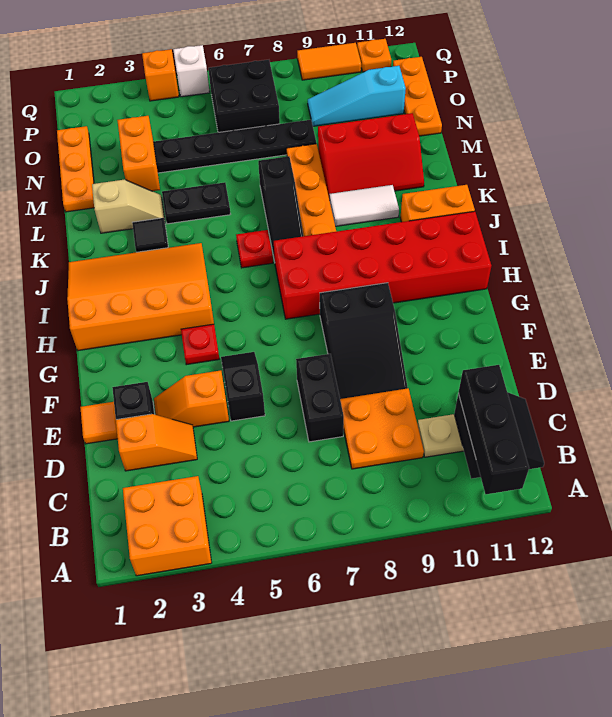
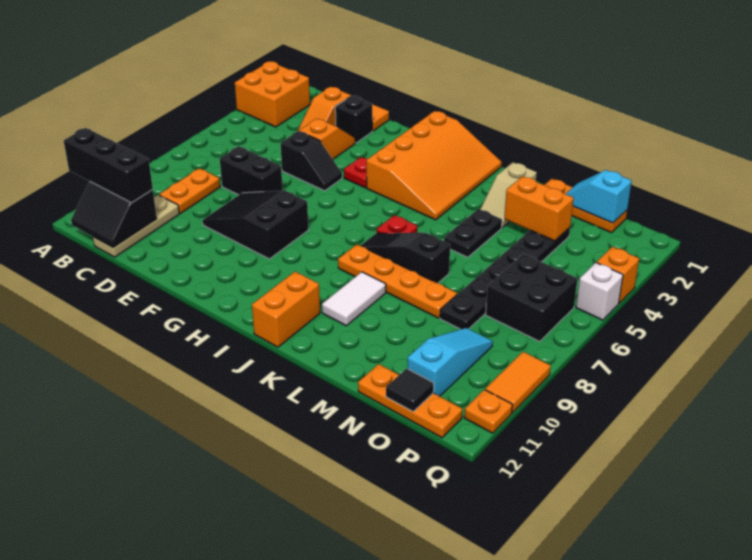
orange plate C8:D9 level 1 -> orange plate C8:C9 level 1
red brick H7:I12 level 1 -> none
black tile K3 level 1 -> black tile O12 level 2
red slope L9:M11 level 1 top M -> none
none -> cyan slope N1:O1 level 2 top O

